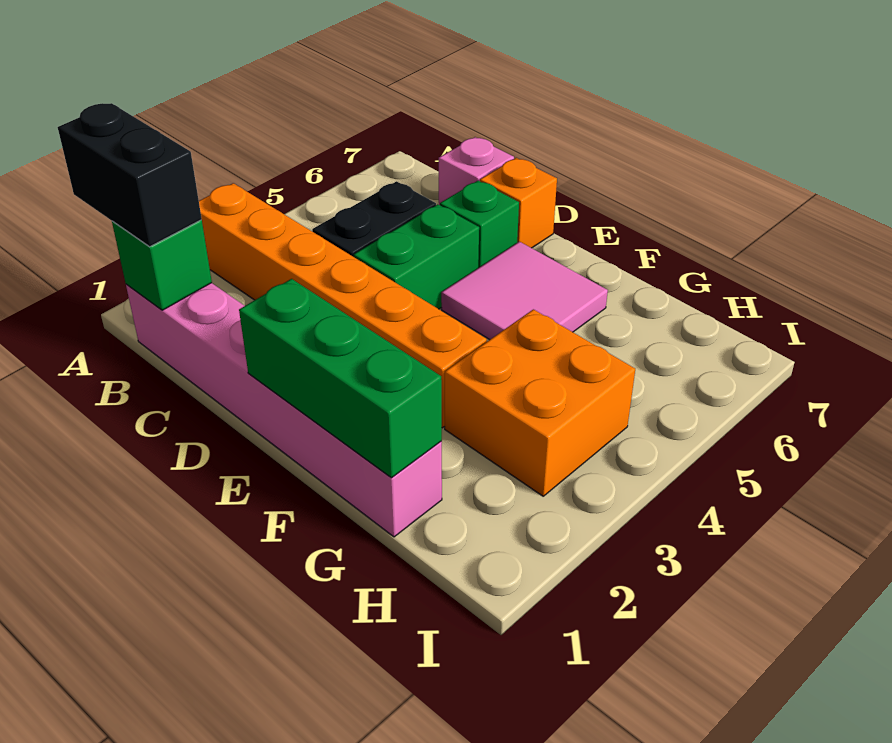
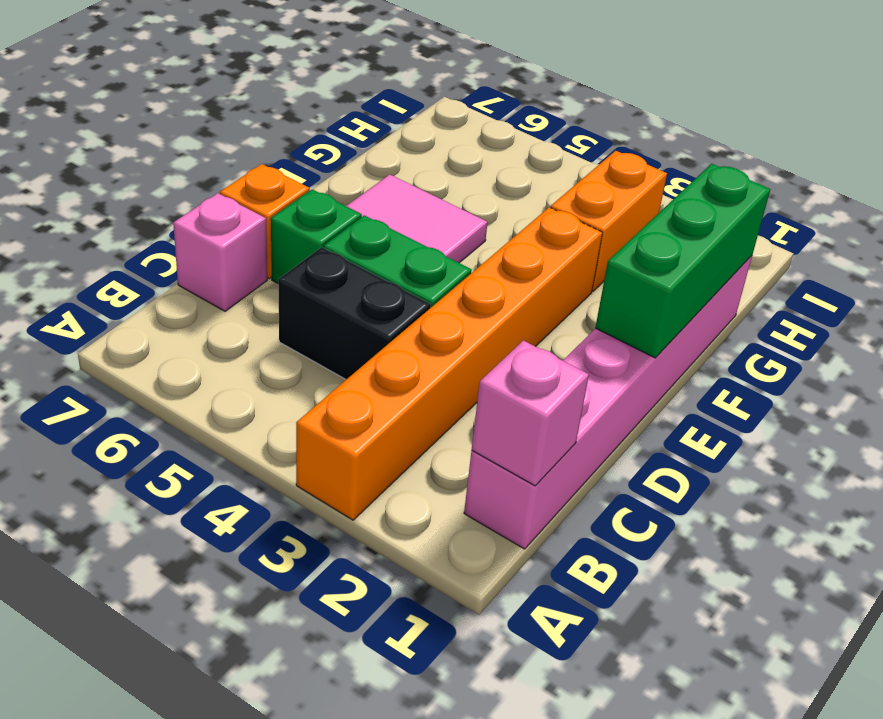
black brick A1:B1 level 3 -> none
green brick B1 level 2 -> pink brick B1 level 2
orange brick G3:H4 level 1 -> orange brick G3:H3 level 1

